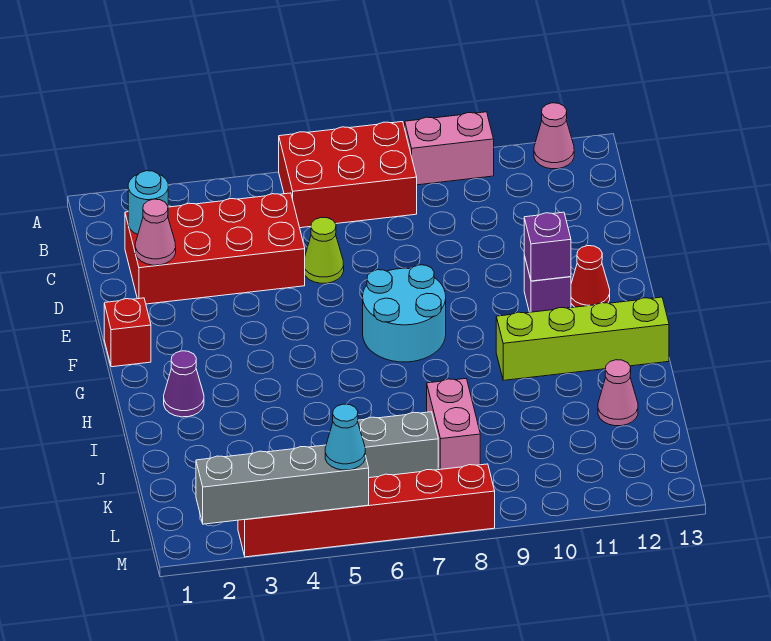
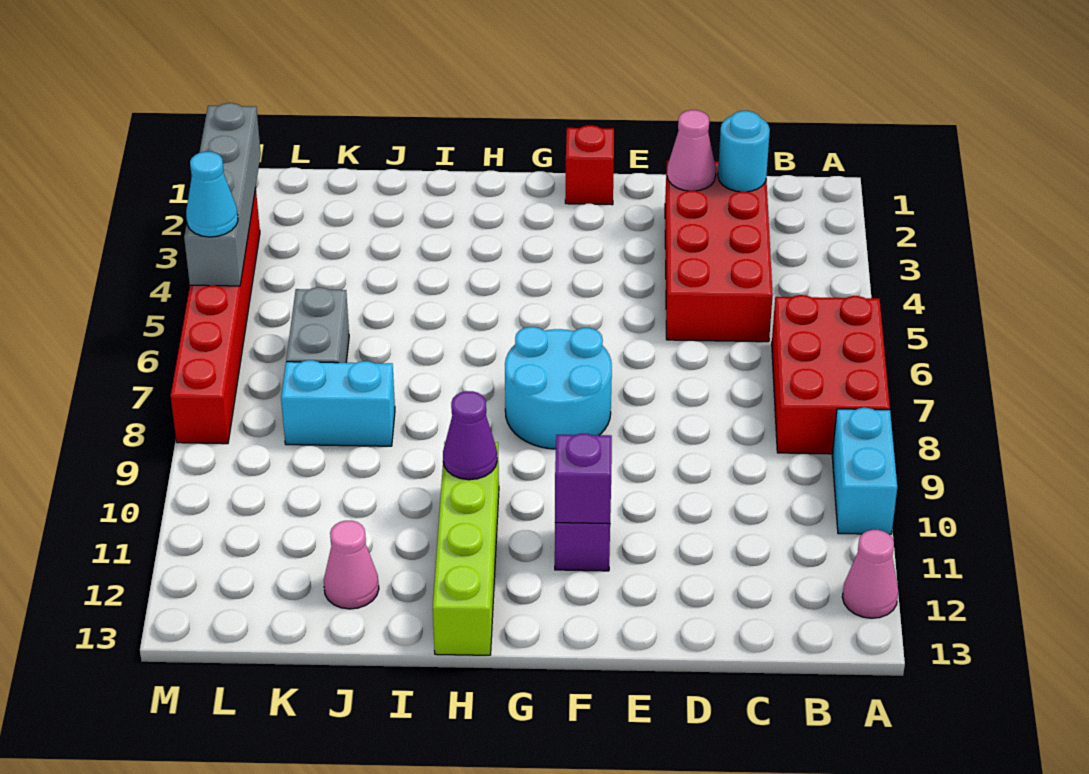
pink brick A9:A10 level 1 -> cyan brick A9:A10 level 1
lime cone D6 level 1 -> none
red cone F12 level 1 -> none
purple cone H2 level 1 -> purple cone H10 level 2
pink brick J8:K8 level 1 -> cyan brick J8:K8 level 1

